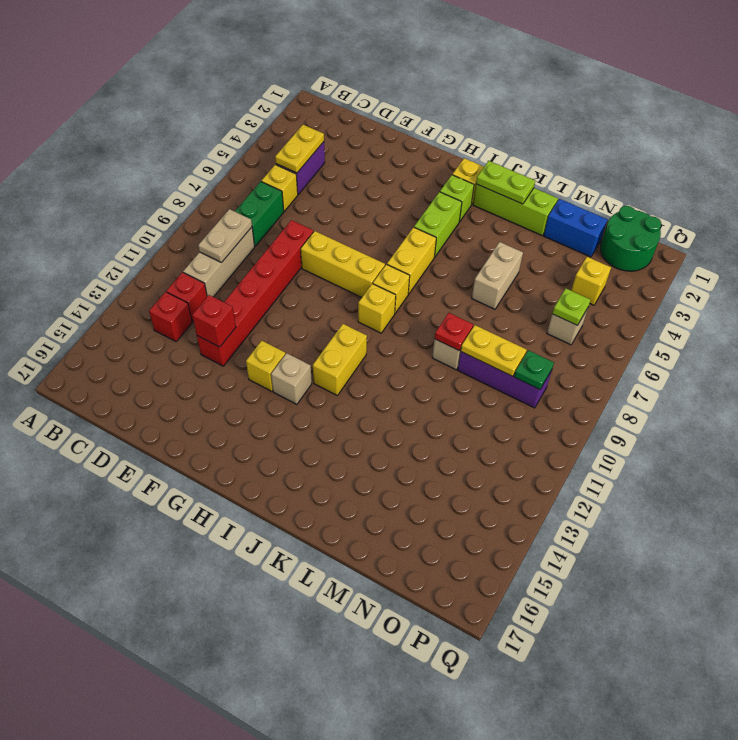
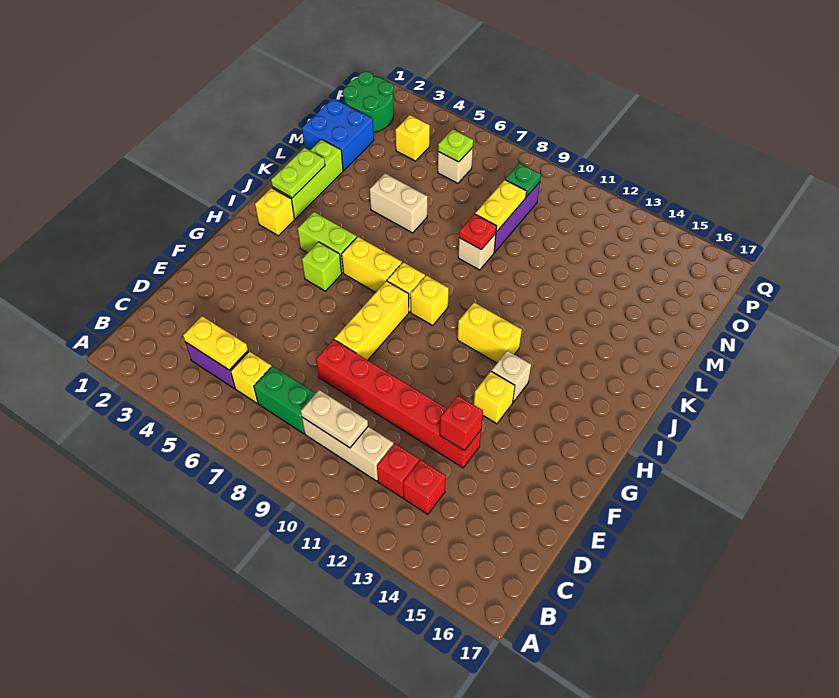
lime brick I3 level 1 -> lime brick H5 level 1
blue brick M2:N2 level 1 -> blue brick M1:N2 level 1

